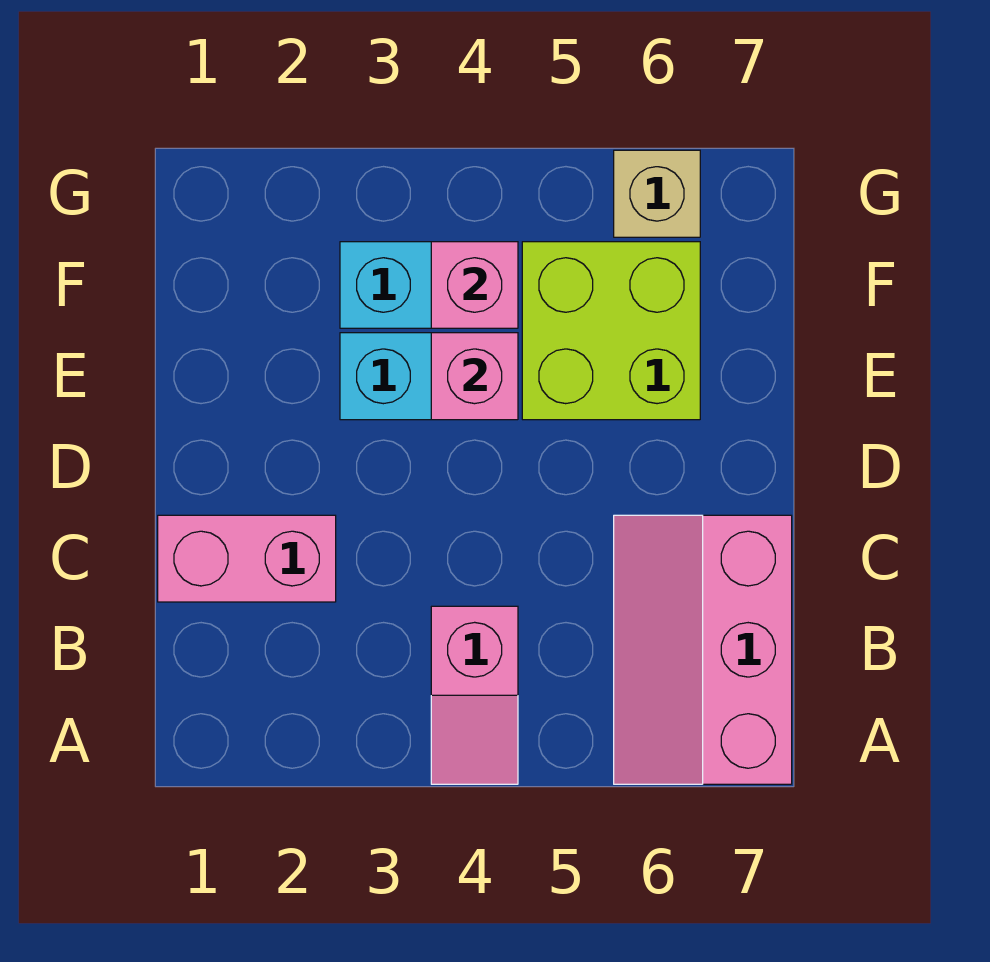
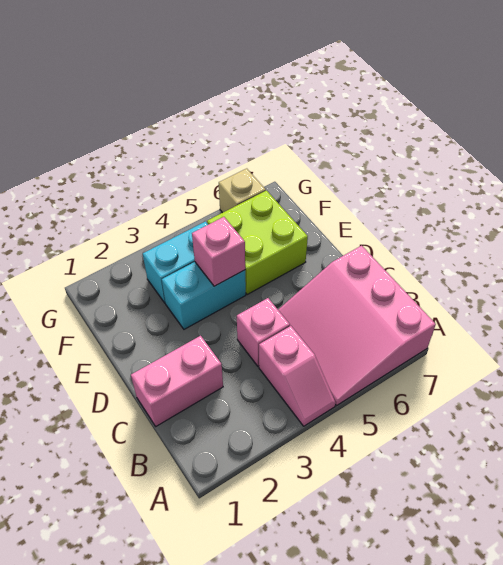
pink slope A6:C7 level 1 top 7 -> pink slope A5:C7 level 1 top 7
pink brick F4 level 2 -> pink brick C4 level 1

